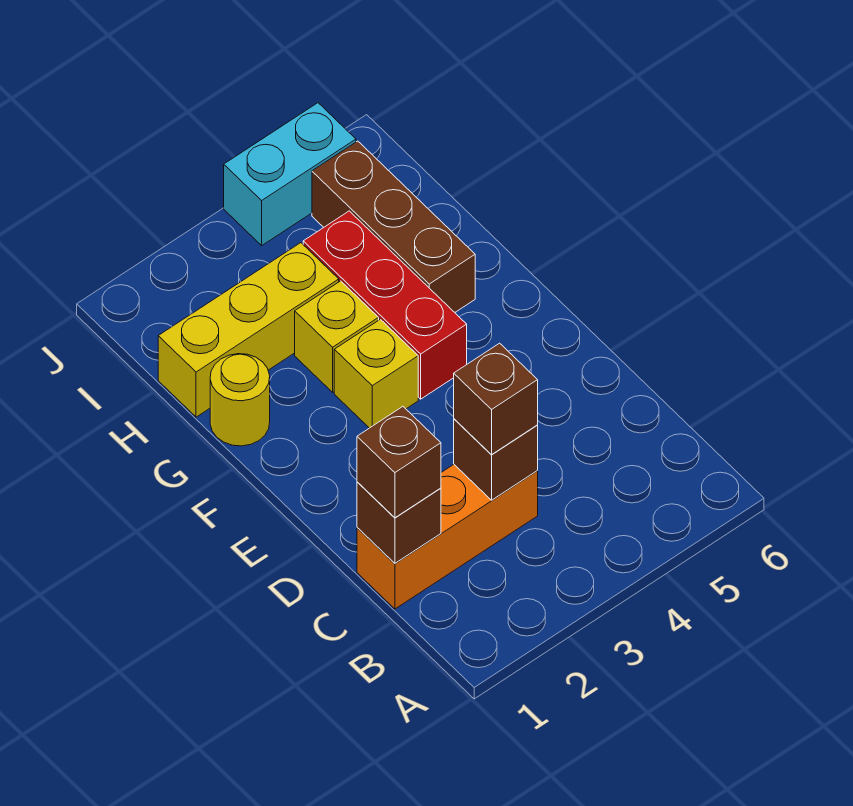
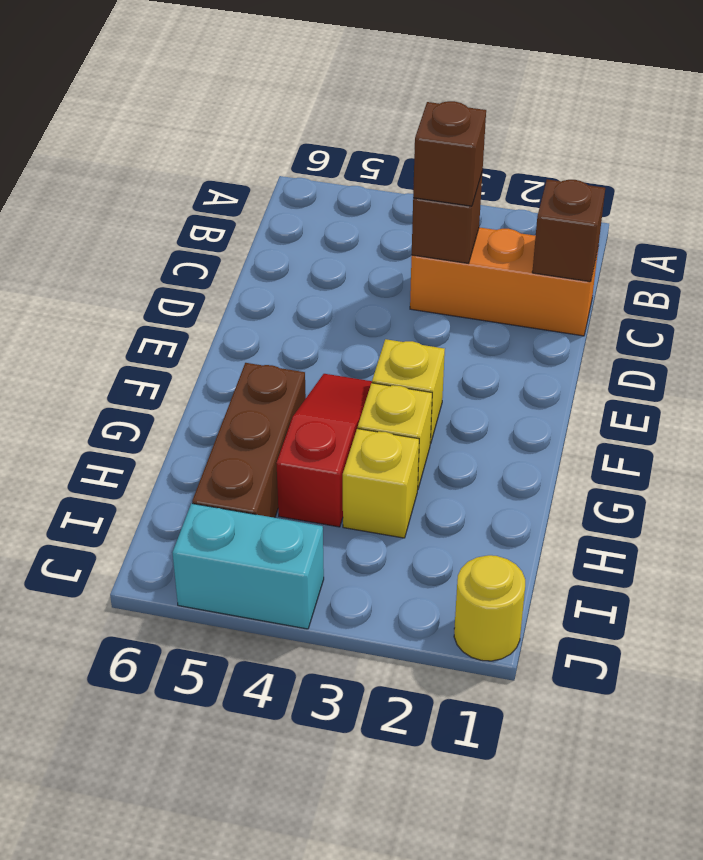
brown brick C1 level 3 -> none
red brick F4:H4 level 1 -> red slope F4:H4 level 1 top H
yellow round brick G1 level 1 -> yellow round brick J1 level 1
yellow brick H1:H3 level 1 -> yellow brick H3 level 1

